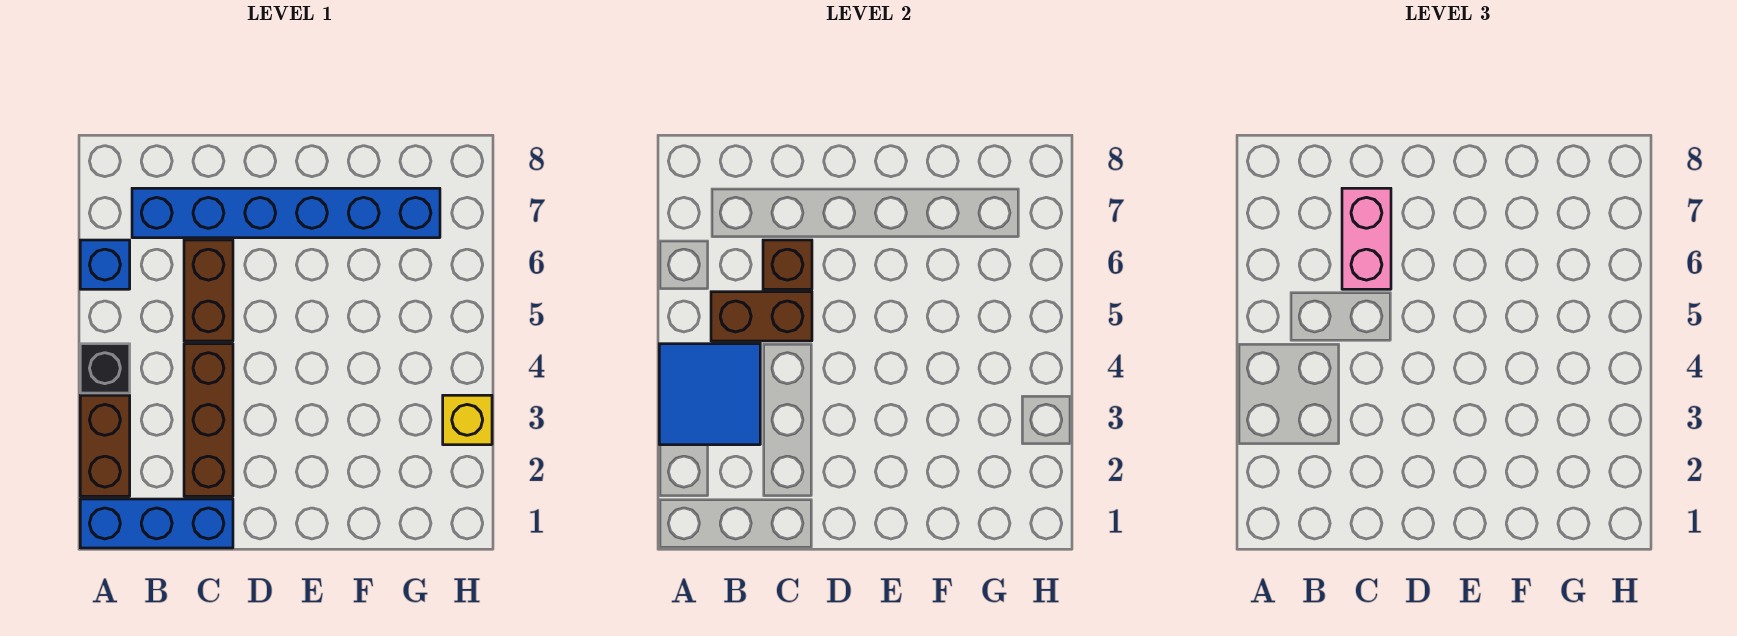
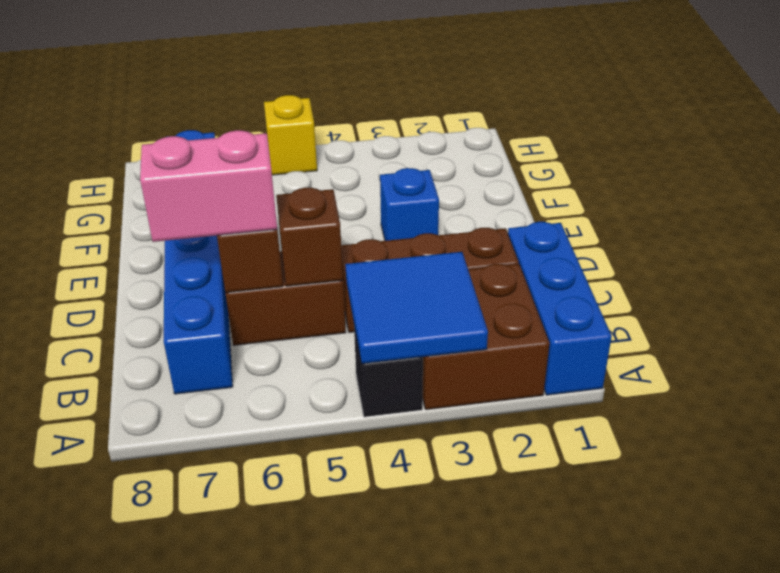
brown brick A2:A3 level 1 -> brown brick A2:B3 level 1
blue brick A6 level 1 -> blue brick E3 level 1
brown brick B5:C5 level 2 -> brown brick C5 level 2
yellow brick H3 level 1 -> yellow brick H5 level 1

